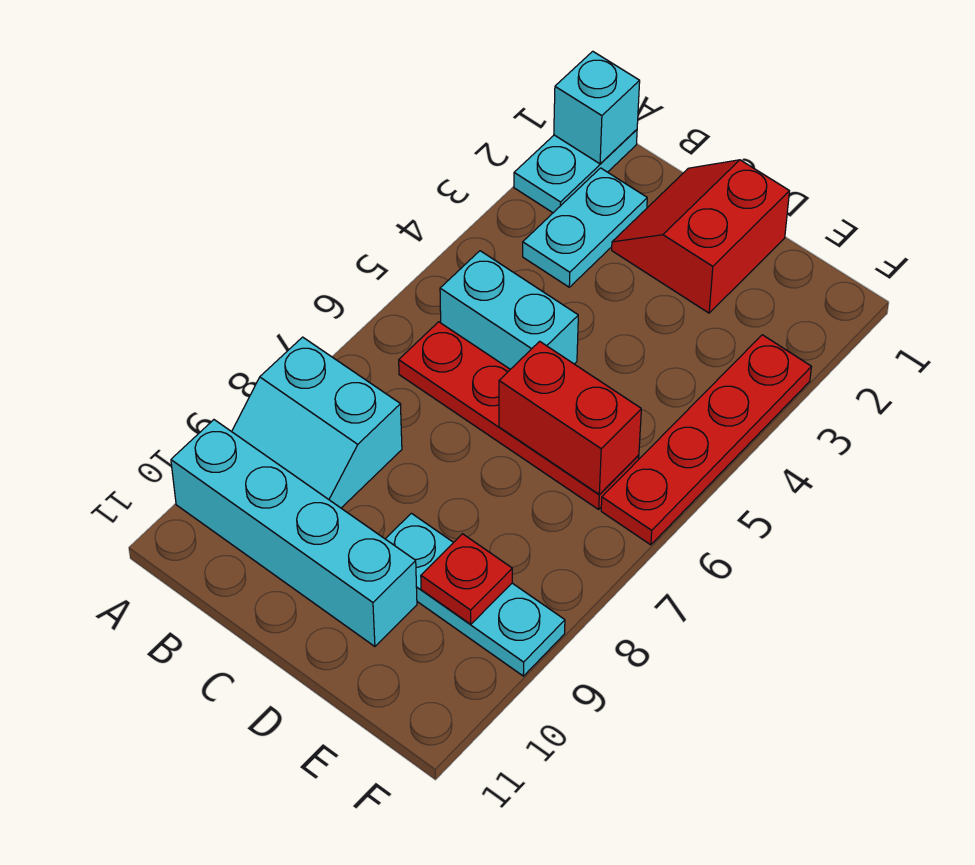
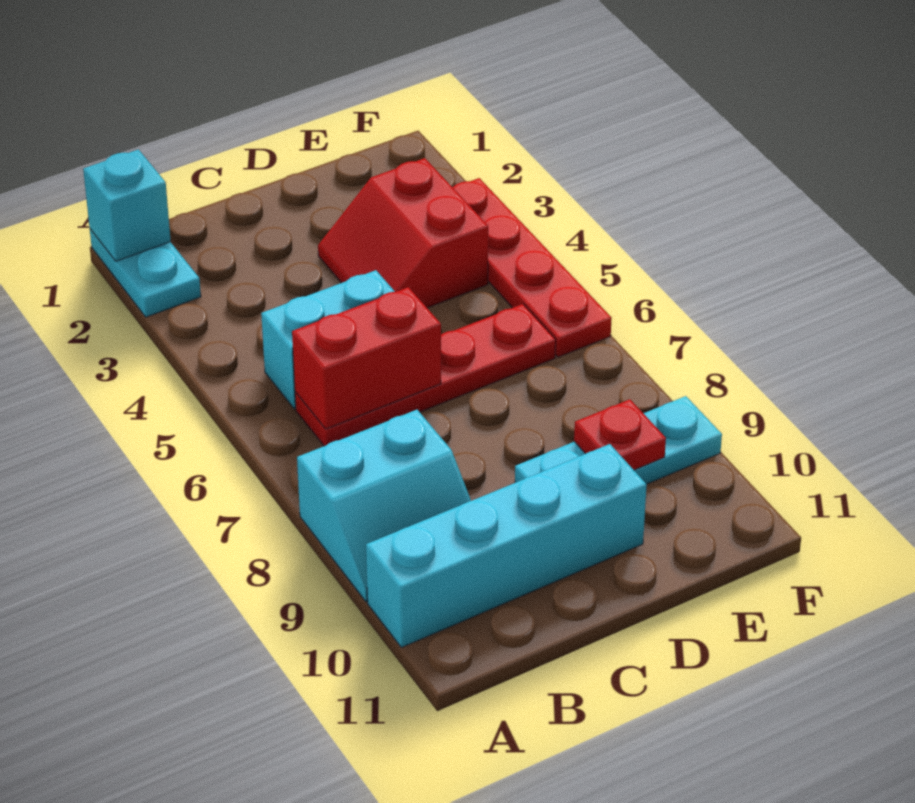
cyan plate B2:B3 level 1 -> none
red slope C1:D2 level 1 top D -> red slope D3:E4 level 1 top E
red brick D6:E6 level 2 -> red brick B6:C6 level 2

